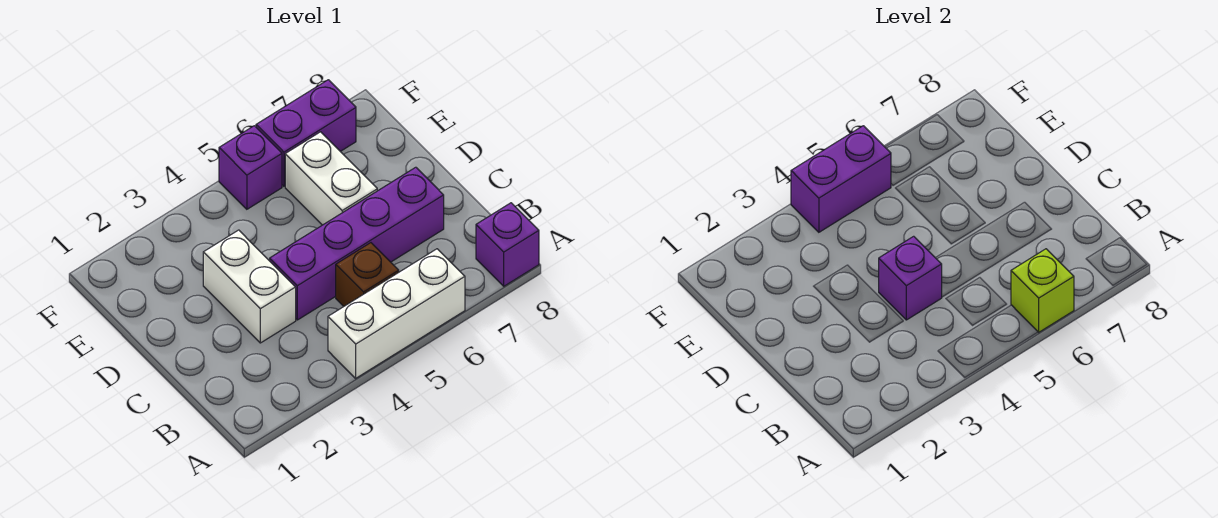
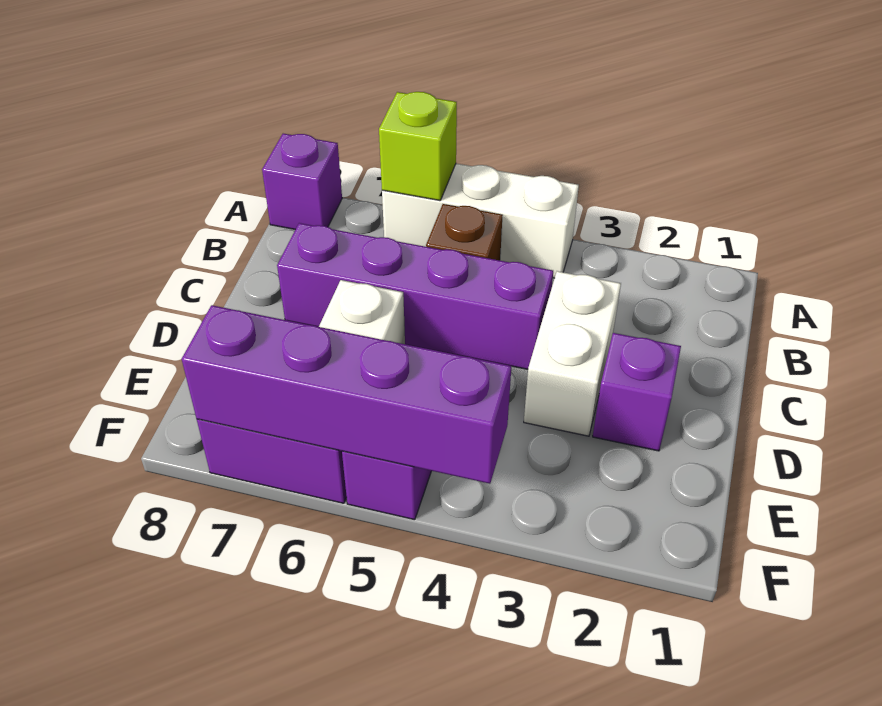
purple brick C4 level 2 -> purple brick D2 level 1
purple brick F4:F5 level 2 -> purple brick F4:F7 level 2

